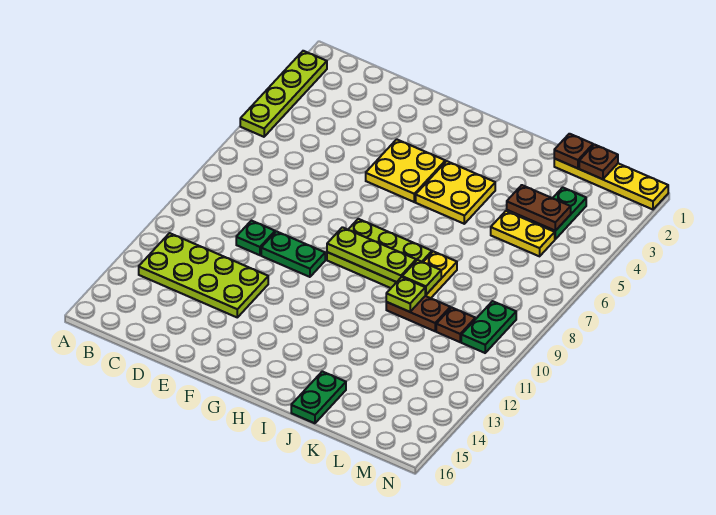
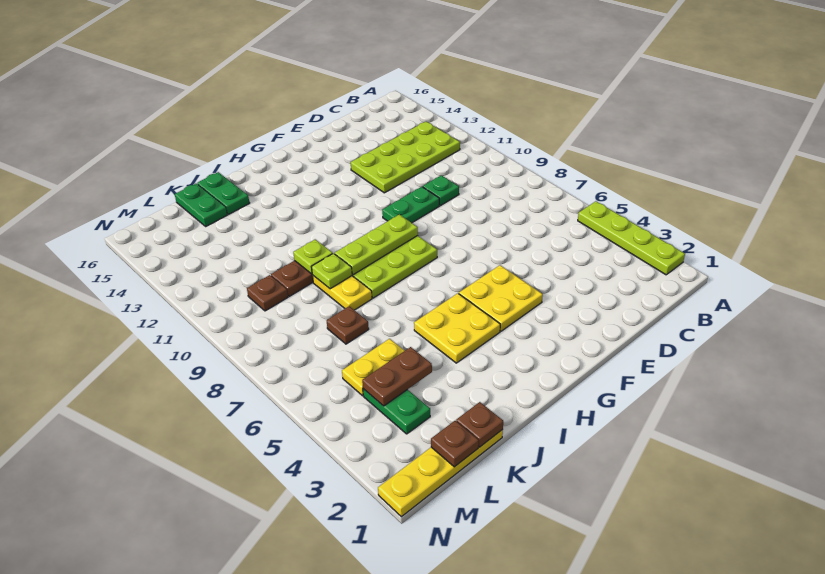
none -> brown plate K7 level 1
green plate M9:M10 level 1 -> green plate K15:K16 level 1

